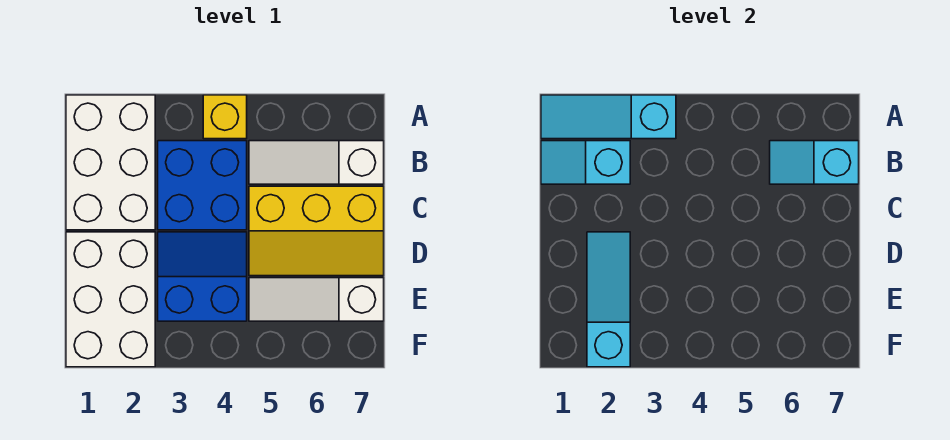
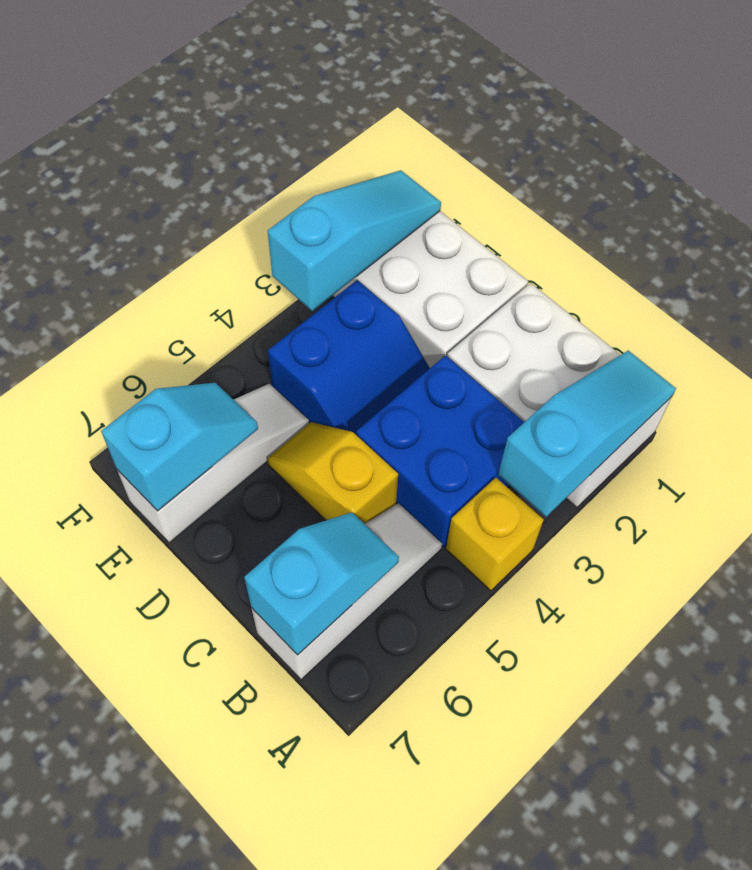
cyan slope B1:B2 level 2 top 2 -> cyan slope E6:E7 level 2 top 7
yellow slope C5:D7 level 1 top C -> yellow slope C5:D5 level 1 top C
cyan slope D2:F2 level 2 top F -> cyan slope F1:F3 level 2 top 3

